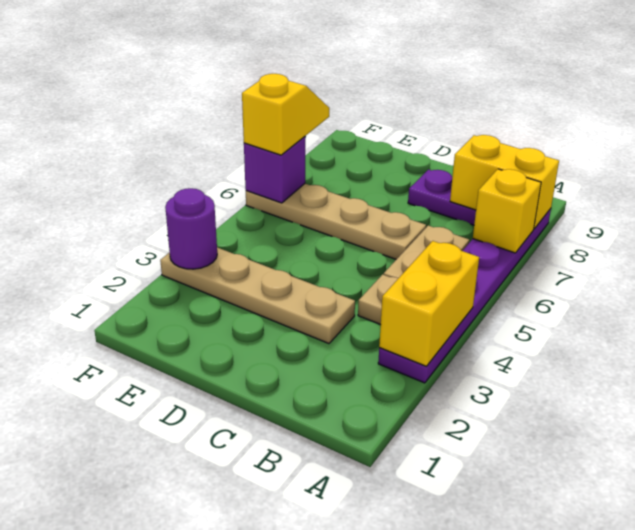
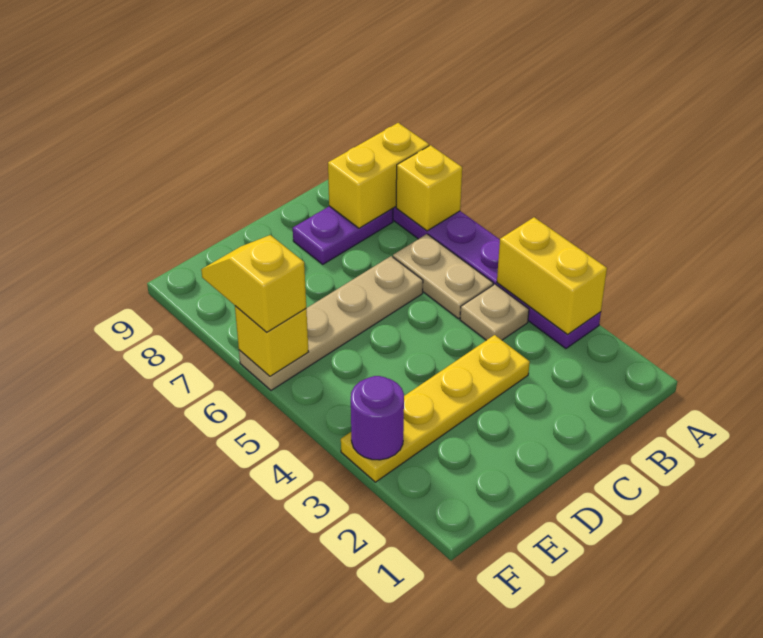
tan plate C3:F3 level 1 -> yellow plate C3:F3 level 1
purple brick F6 level 2 -> yellow brick F6 level 2

